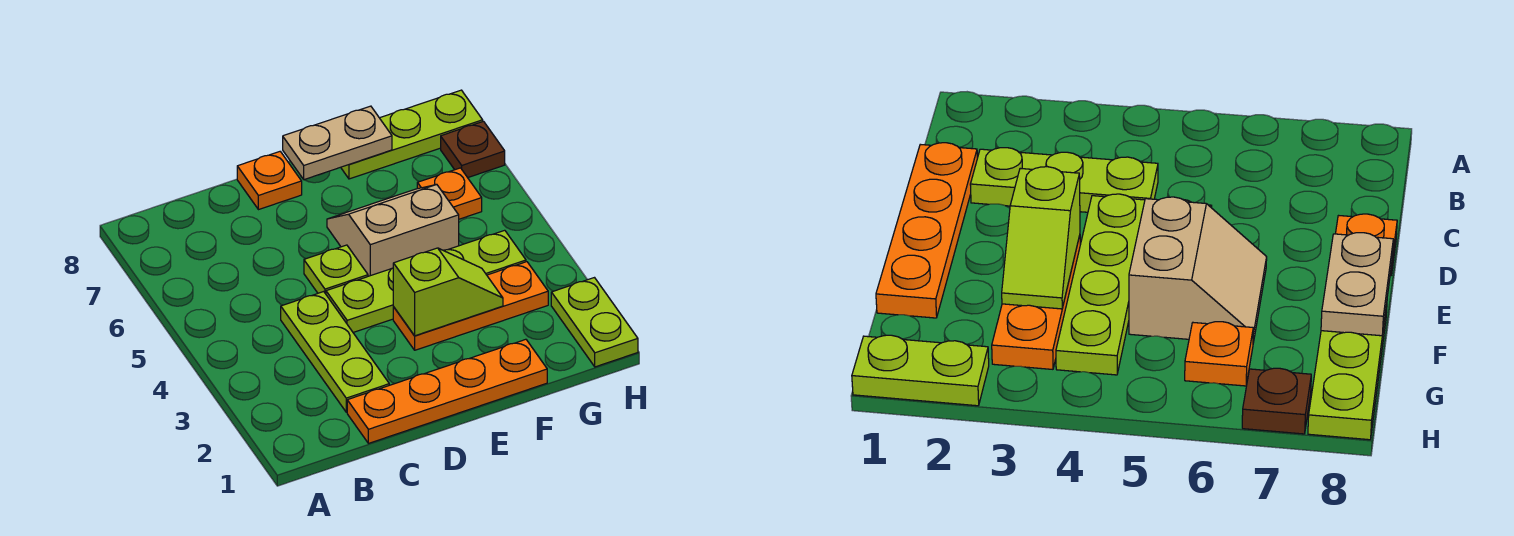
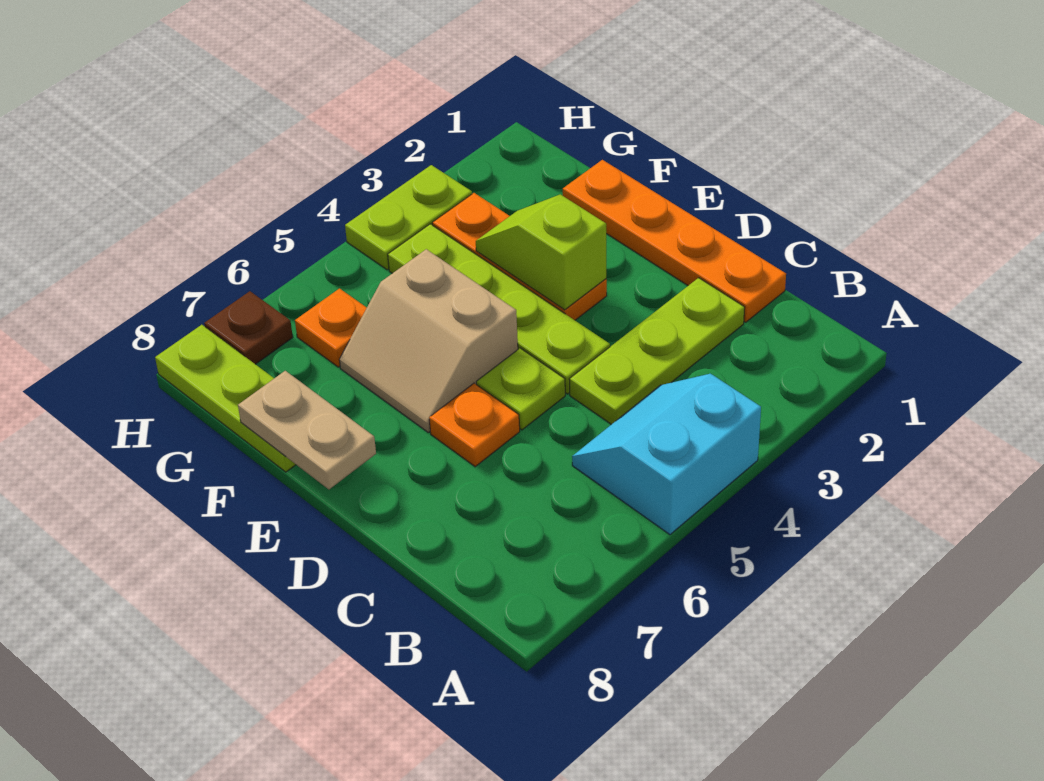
none -> cyan slope A4:B5 level 1 top A
orange plate D8 level 1 -> orange plate D6 level 1
lime plate H1:H2 level 1 -> lime plate H3:H4 level 1

